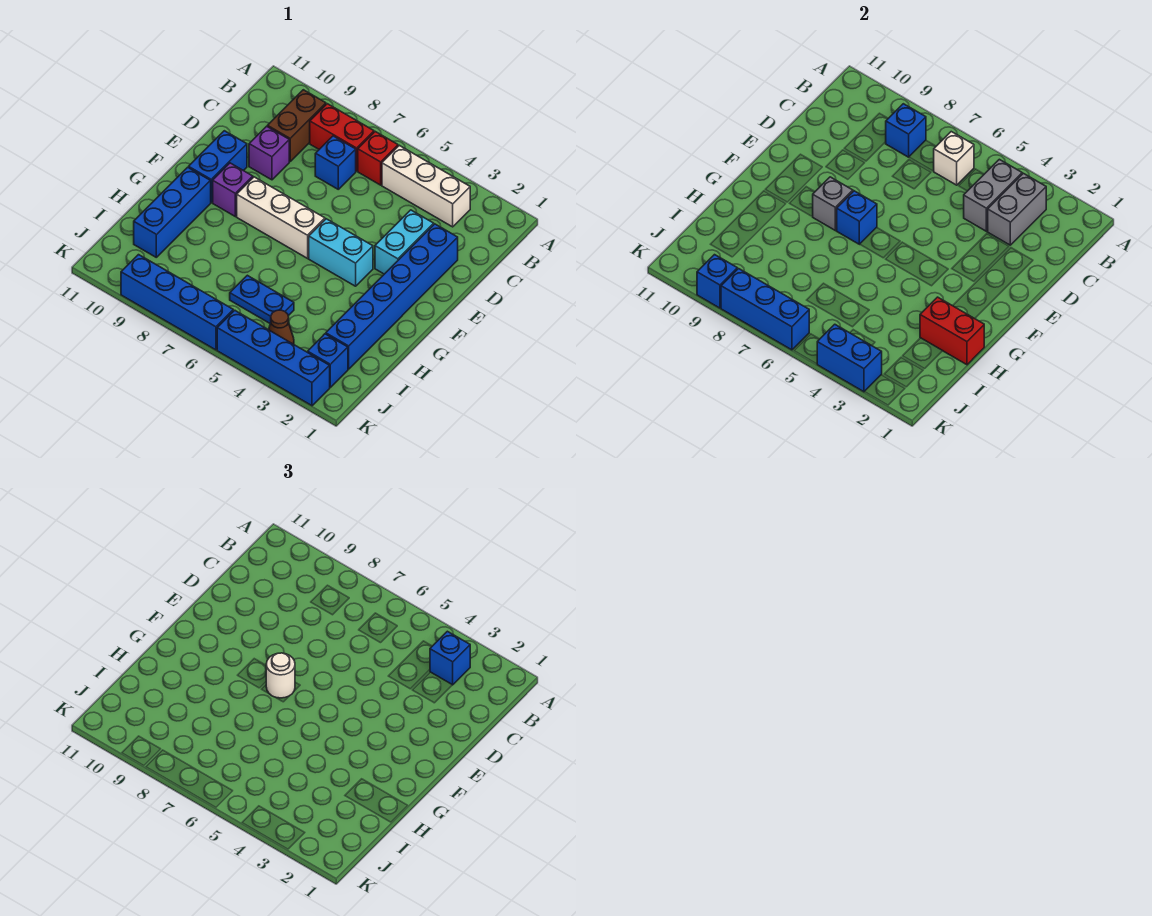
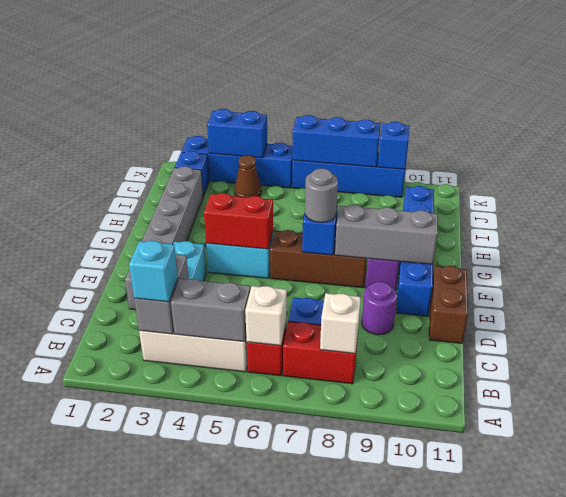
blue brick B3 level 3 -> cyan brick B3 level 3
grey brick B4:C4 level 2 -> grey brick B4:B5 level 2
blue brick B8 level 2 -> white brick B8 level 2
brown brick B9:C9 level 1 -> brown brick D11:E11 level 1
blue brick D2:I2 level 1 -> grey brick D2:I2 level 1
purple brick D9 level 1 -> purple round brick D9 level 1
white brick F6:F8 level 1 -> brown brick F6:F8 level 1
white round brick F7 level 3 -> grey round brick F7 level 3
grey brick F8 level 2 -> grey brick F8:F10 level 2
red brick H1:H2 level 2 -> red brick F4:F5 level 2
blue plate I5:I6 level 1 -> none

